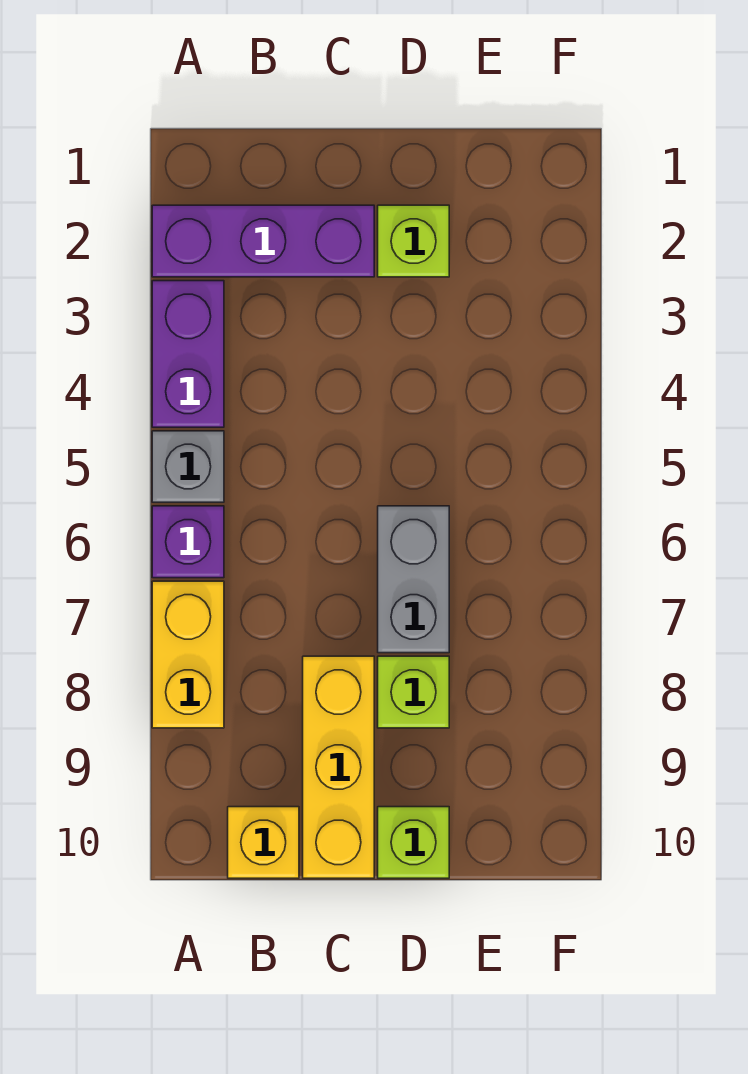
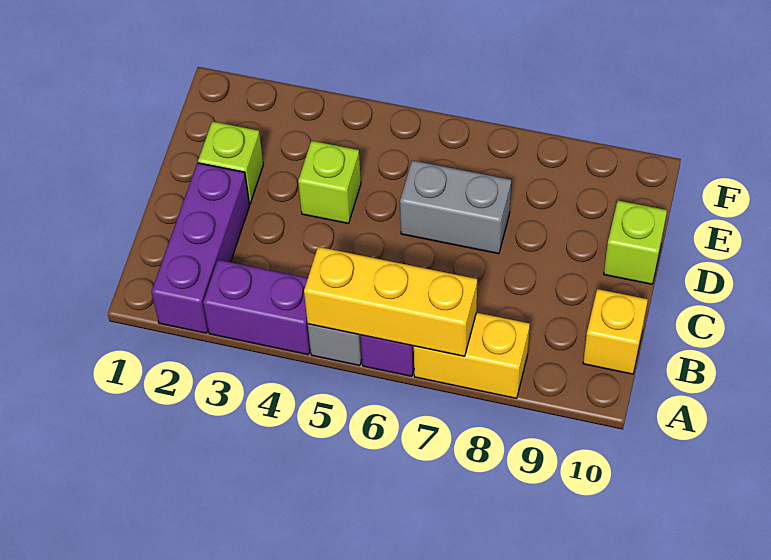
yellow brick C8:C10 level 1 -> yellow brick A5:A7 level 2
lime brick D8 level 1 -> lime brick D4 level 1

